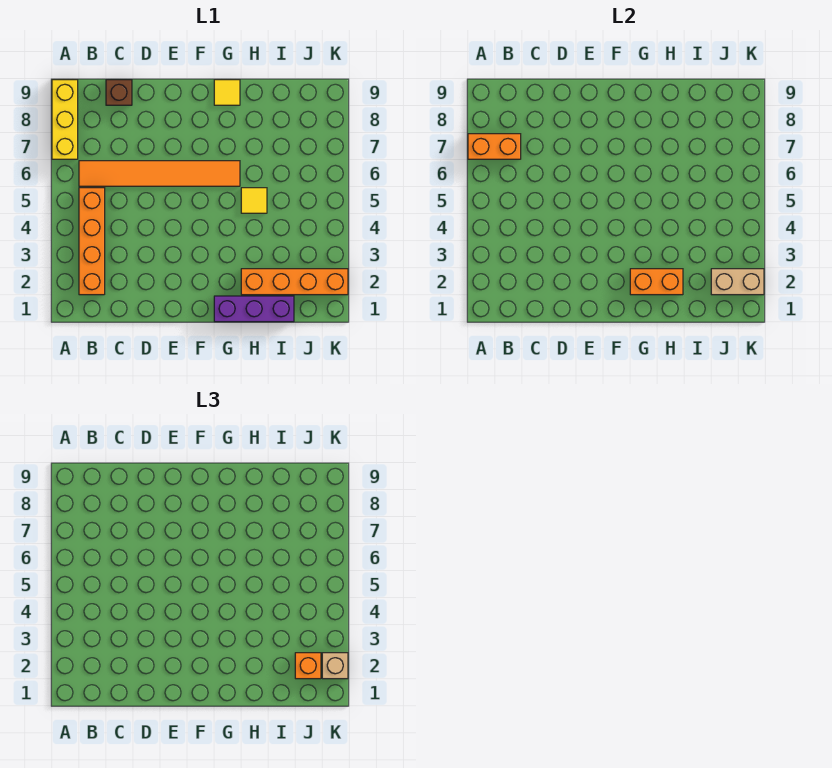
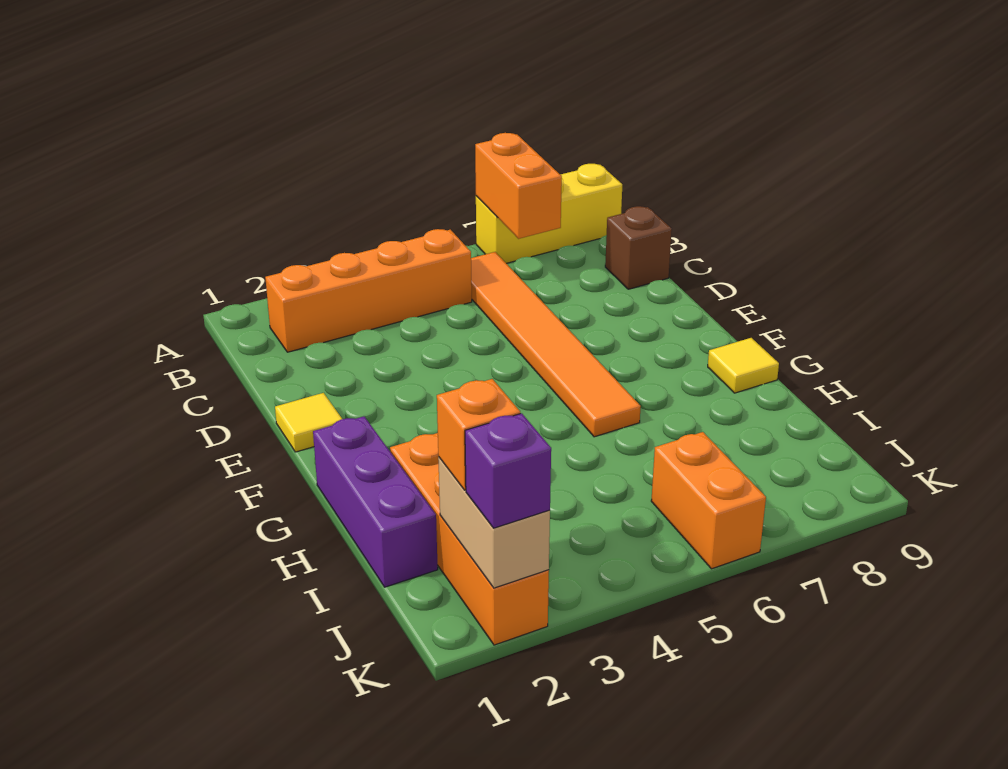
orange brick G2:H2 level 2 -> orange brick J6:K6 level 1
yellow tile H5 level 1 -> yellow tile E1 level 1
tan brick K2 level 3 -> purple brick K2 level 3

